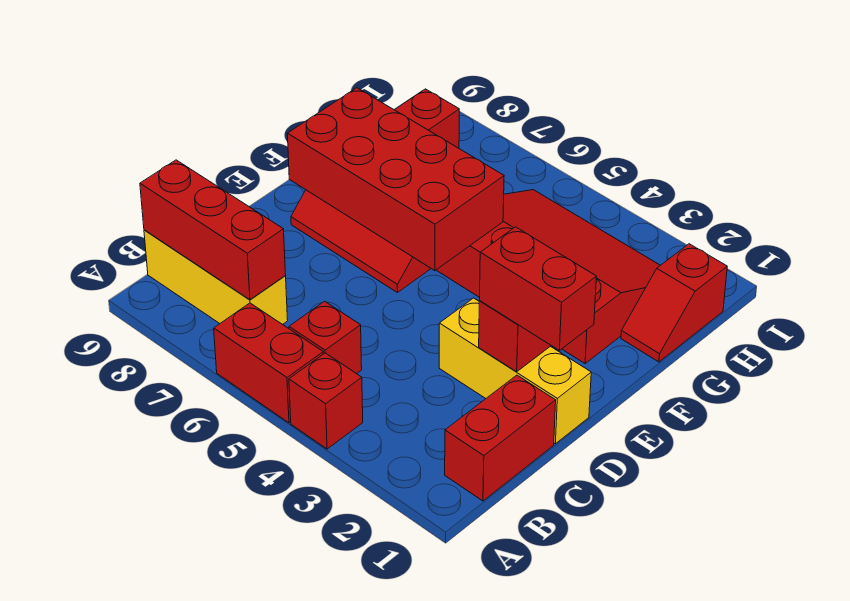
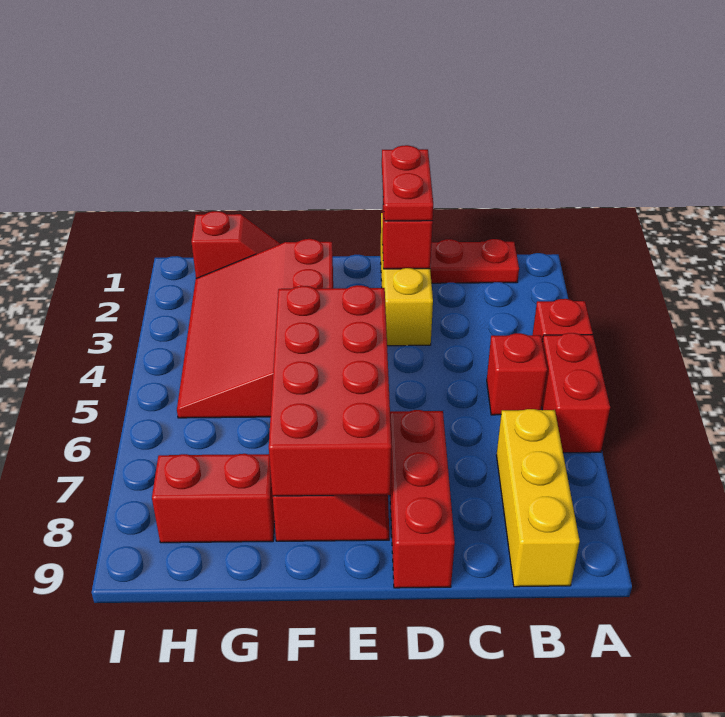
red brick B1:C1 level 1 -> red plate B1:C1 level 1
red brick B7:B9 level 2 -> red brick D7:D9 level 1
red brick D1:D2 level 3 -> red plate D1:D2 level 3

